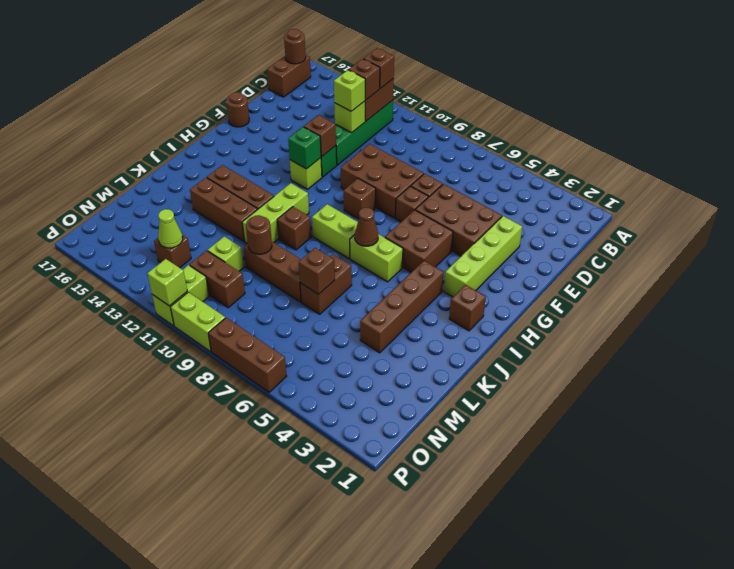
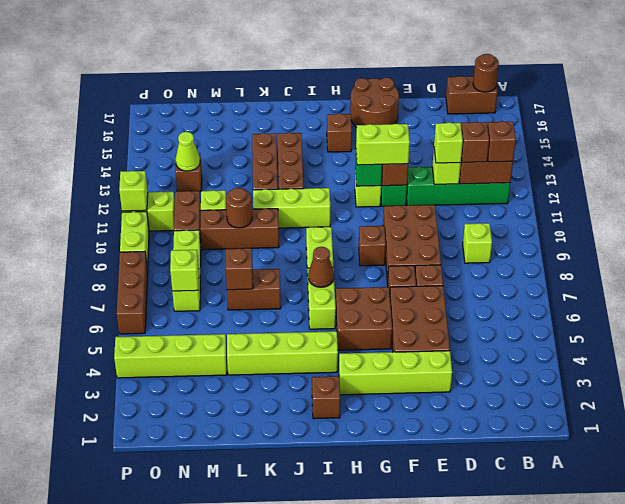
none -> lime brick C9 level 1
none -> lime brick F12:G12 level 3
brown round brick F17 level 1 -> brown round brick F16:G17 level 1
brown brick I4:L4 level 1 -> lime brick I4:L4 level 1
brown brick J10 level 1 -> brown brick H15 level 1
brown brick L8:L10 level 1 -> brown brick K10:M10 level 1
none -> lime brick M4:P4 level 1
none -> lime brick N7:N9 level 1
none -> lime brick N7 level 2

